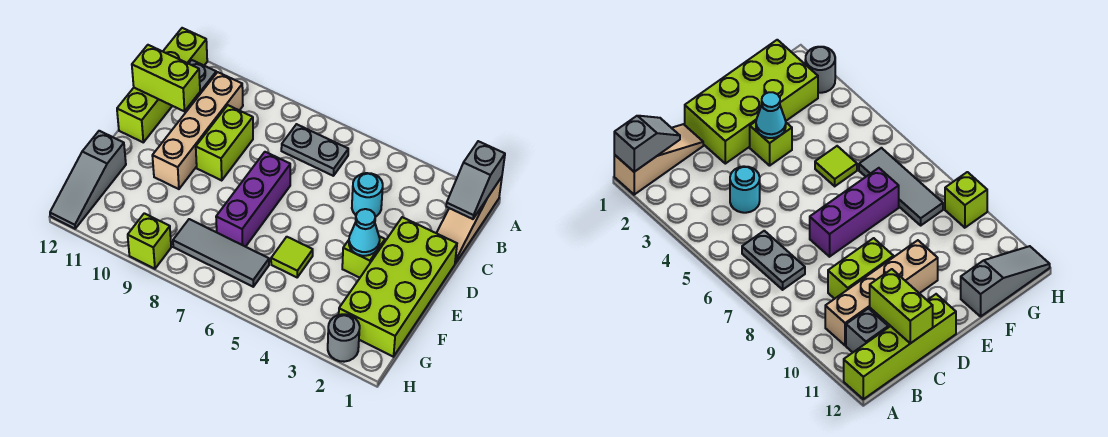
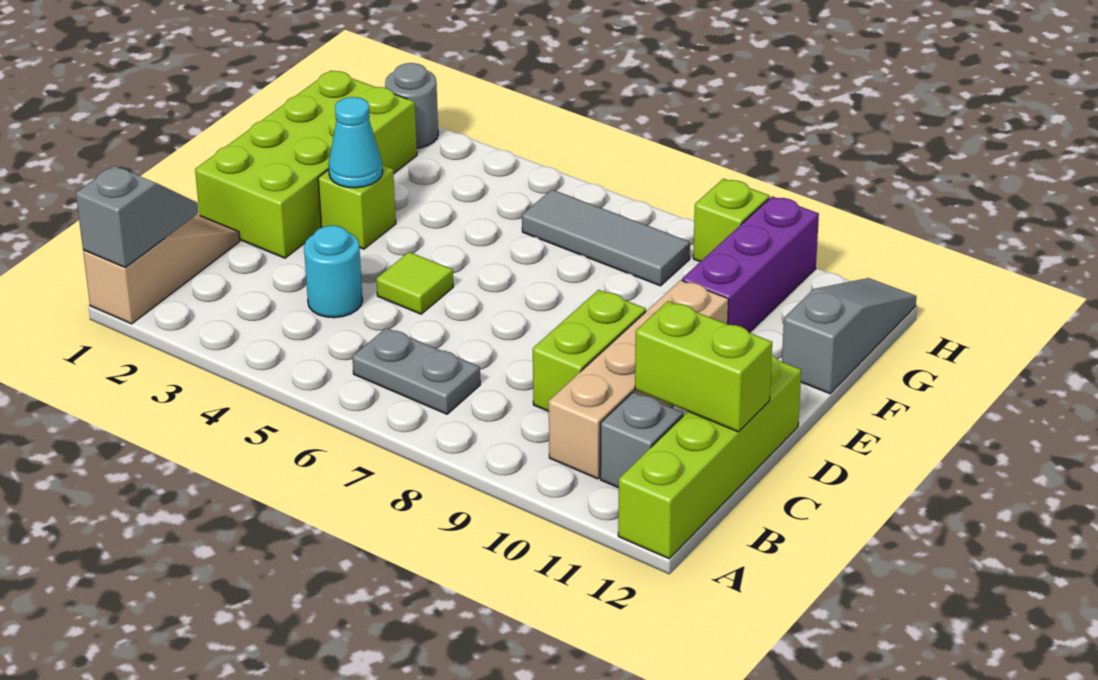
purple brick D7:F7 level 1 -> purple brick F10:H10 level 1
lime tile F5 level 1 -> lime tile D5 level 1

